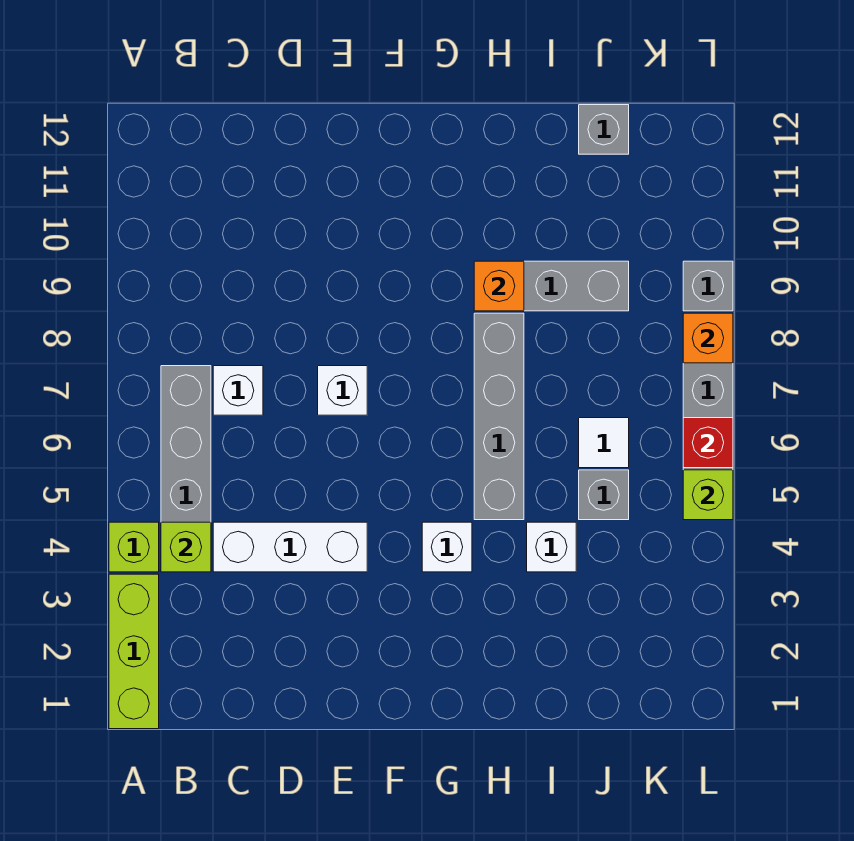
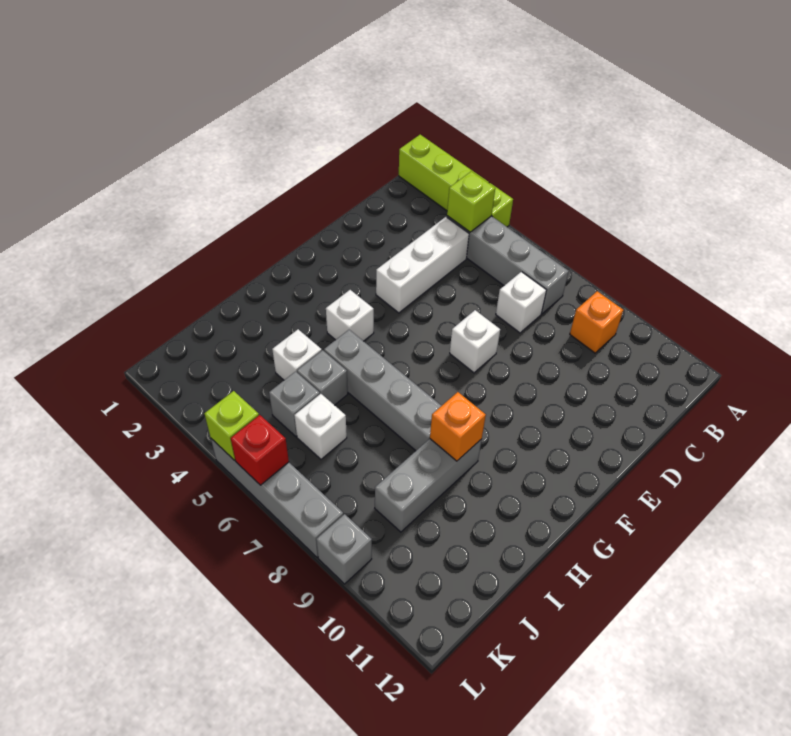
white tile J6 level 1 -> white brick J6 level 1
grey brick J12 level 1 -> grey brick I5 level 1
orange brick L8 level 2 -> orange brick B9 level 1

